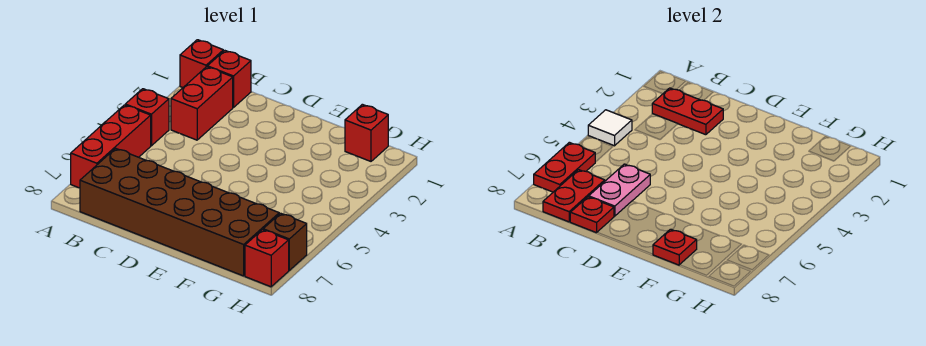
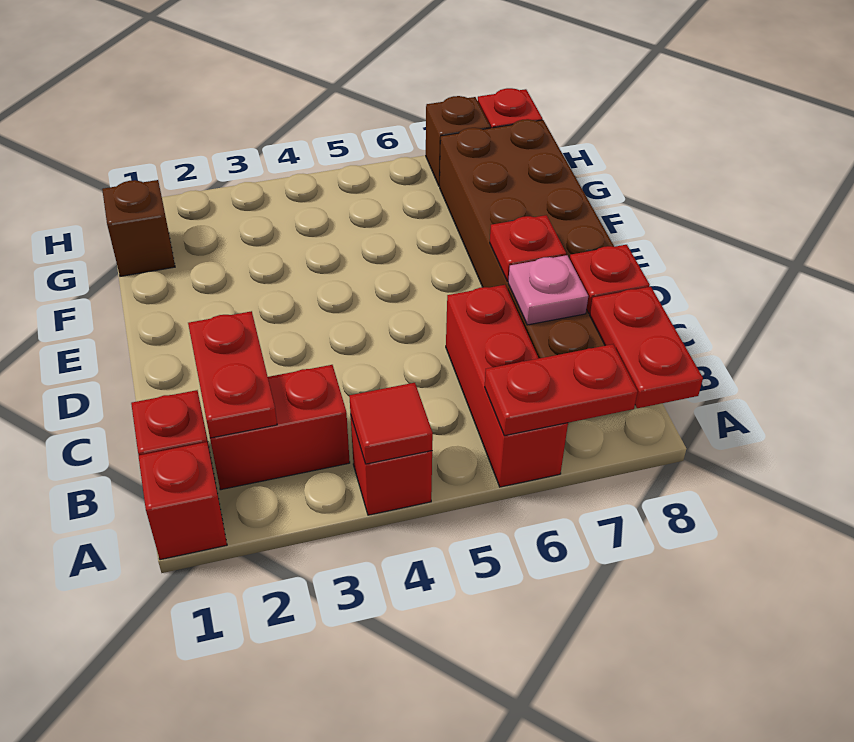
white tile A4 level 2 -> red tile A4 level 2
red brick A5:A7 level 1 -> red brick A6:C6 level 1
red plate B7:B8 level 2 -> red plate A8:B8 level 2
pink plate C6:C7 level 2 -> pink plate C7 level 2
red plate F8 level 2 -> red plate D7 level 2
red brick G1 level 1 -> brown brick G1 level 1

